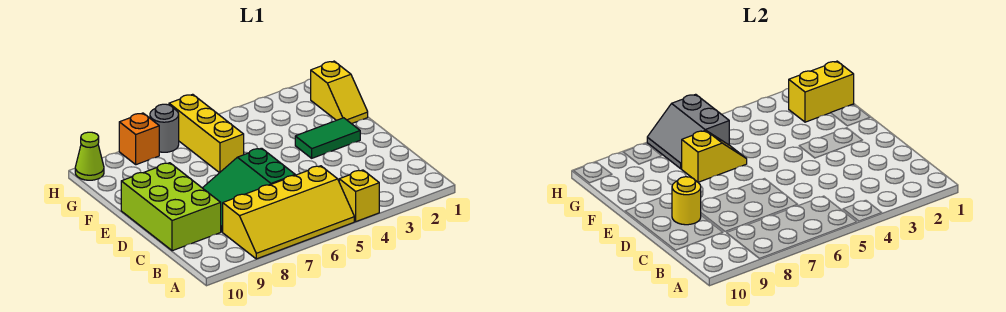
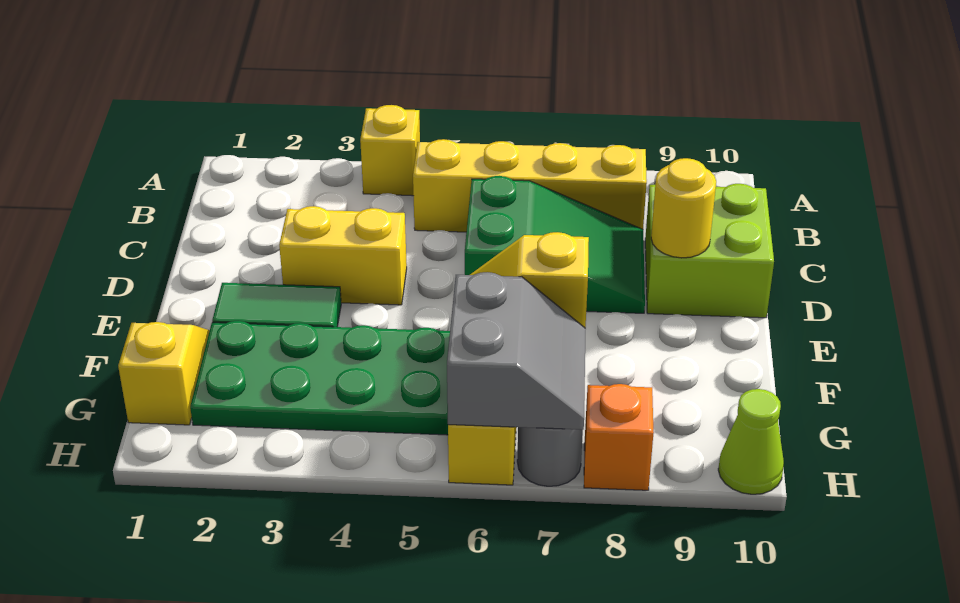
lime brick C9:E10 level 1 -> lime brick C9:D10 level 1
none -> green plate F2:G5 level 1
yellow brick G1:G2 level 2 -> yellow brick D3:D4 level 1

